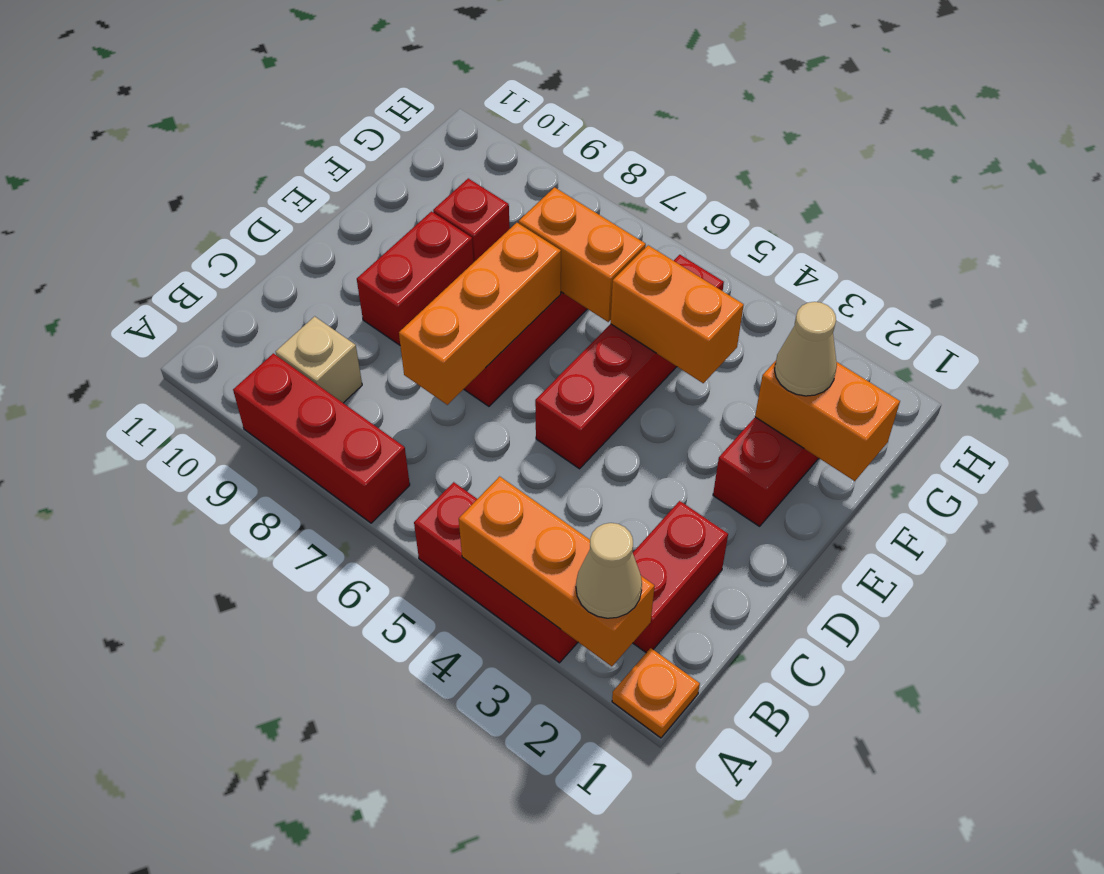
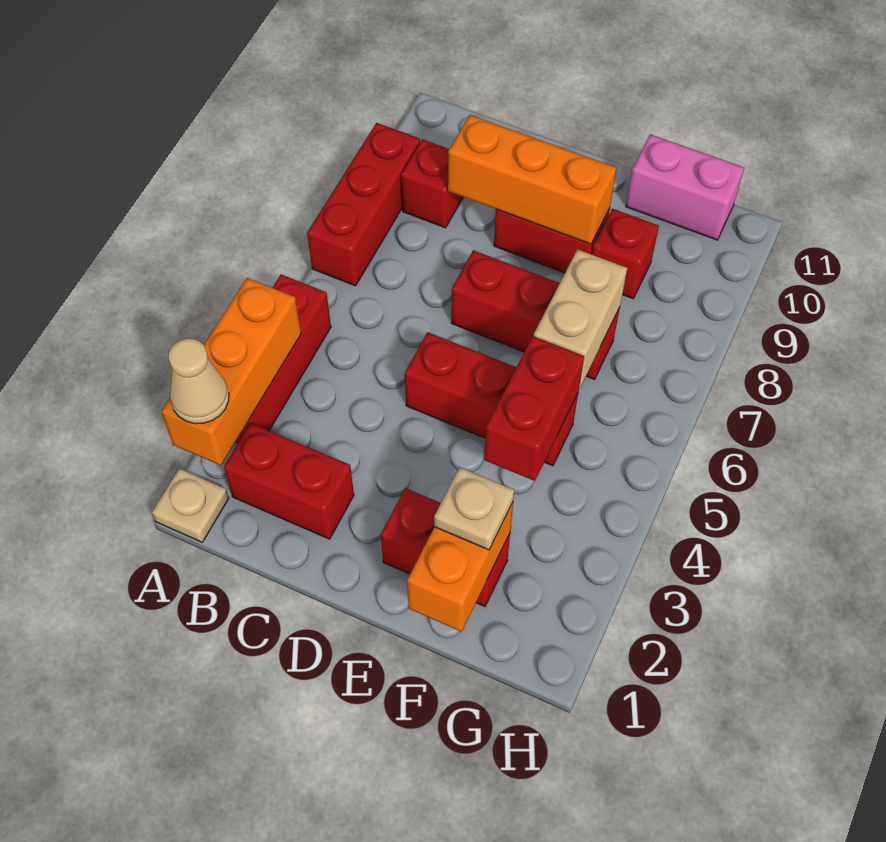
orange plate A1 level 1 -> tan plate A1 level 1
tan brick B9 level 1 -> red brick B9 level 1
orange brick C7:E7 level 2 -> orange brick C9:E9 level 2
red brick D5:G5 level 1 -> red brick D5:F5 level 1
tan cone F2 level 3 -> tan plate F2 level 3
orange brick F4:F5 level 2 -> red brick F4:F5 level 2
orange brick F6:F7 level 2 -> tan brick F6:F7 level 2
none -> pink brick F11:G11 level 1

